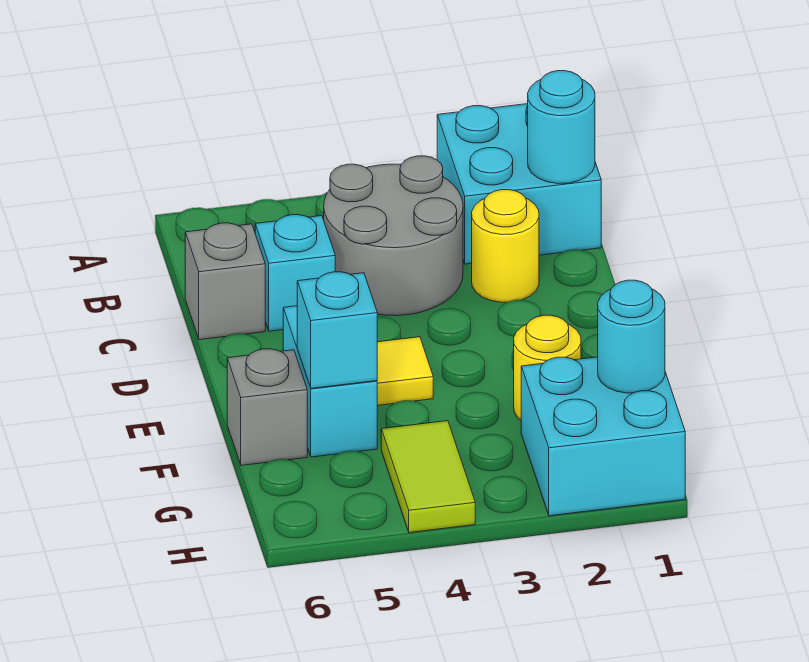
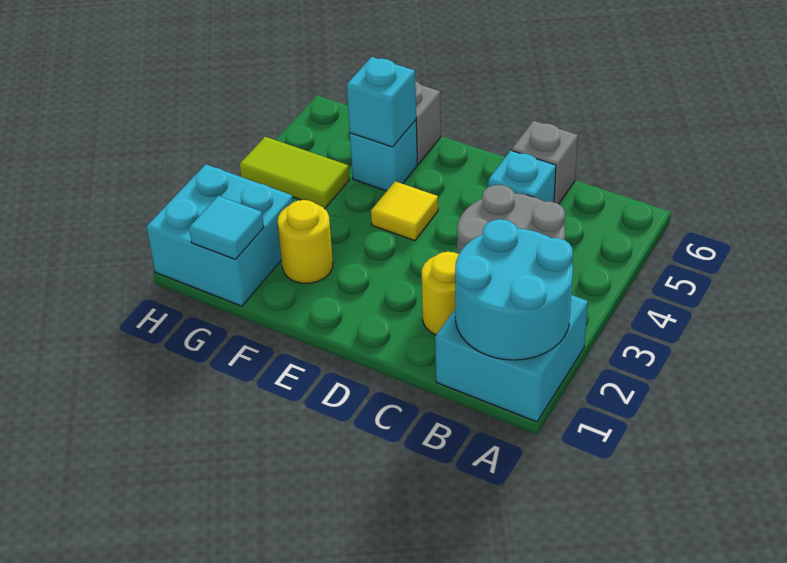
cyan round brick B1 level 2 -> cyan round brick A1:B2 level 2
cyan brick E5:F5 level 1 -> cyan brick F5 level 1
cyan round brick G1 level 2 -> cyan tile G1 level 2

